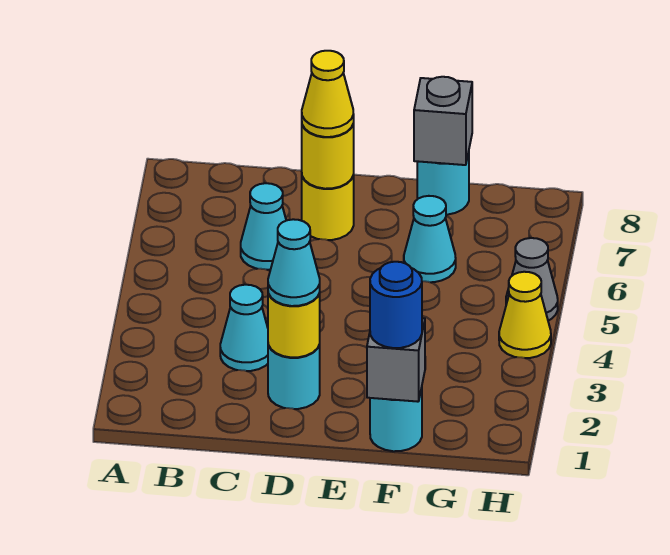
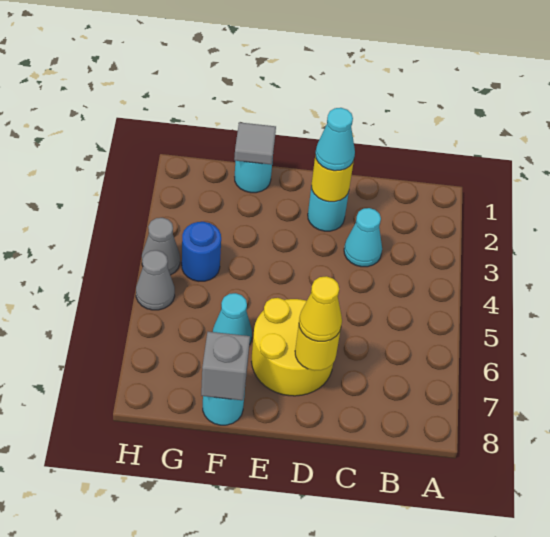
cyan cone C6 level 1 -> none
yellow round brick D7 level 1 -> yellow round brick D6:E7 level 1
grey brick F1 level 2 -> grey tile F1 level 2
blue round brick F1 level 3 -> blue round brick G4 level 1
yellow cone H4 level 1 -> grey cone H4 level 1

